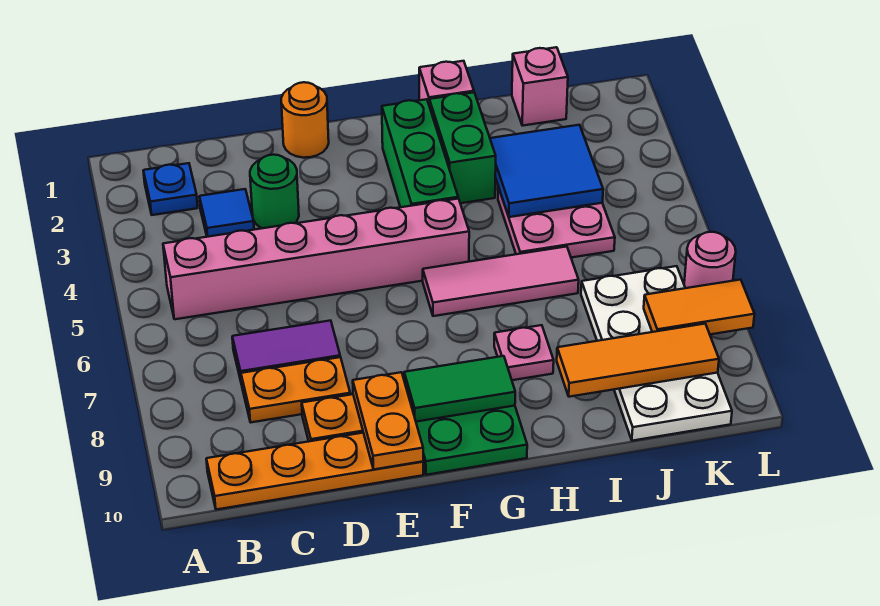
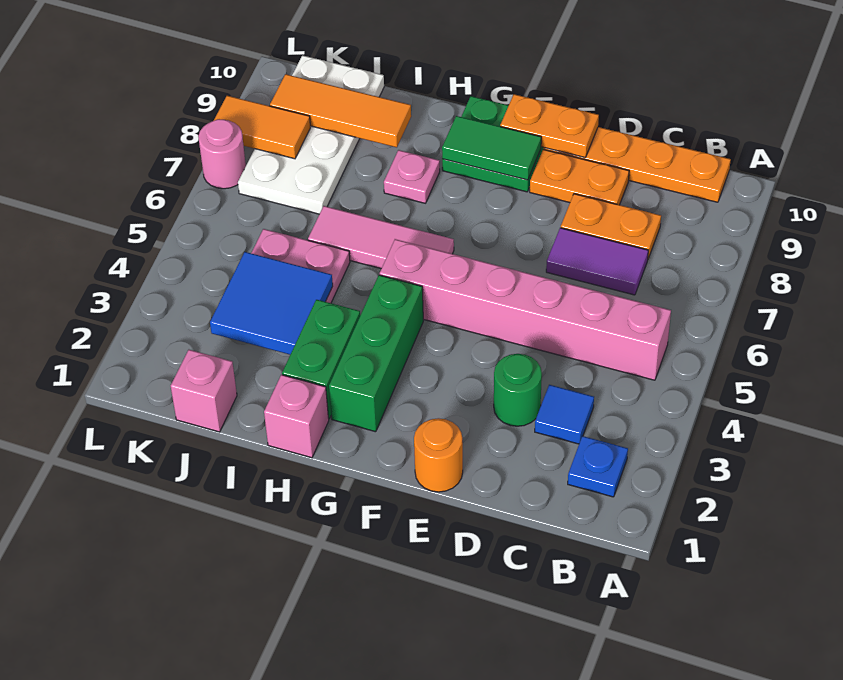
orange plate E9:E10 level 2 -> orange plate E10:F10 level 2

